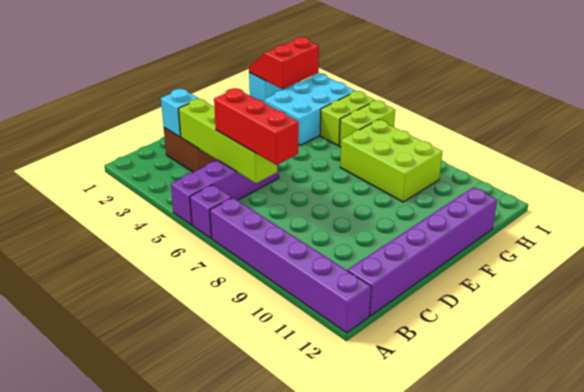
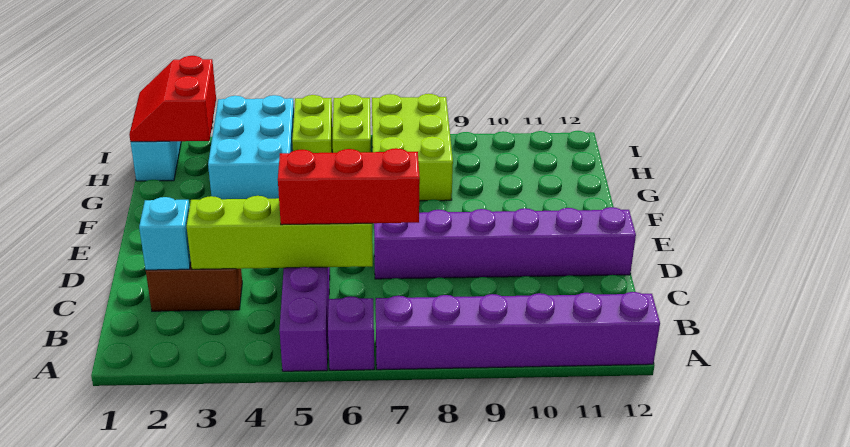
purple brick B12:G12 level 1 -> purple brick D7:D12 level 1
lime brick G7:H9 level 1 -> lime brick G7:I8 level 1

